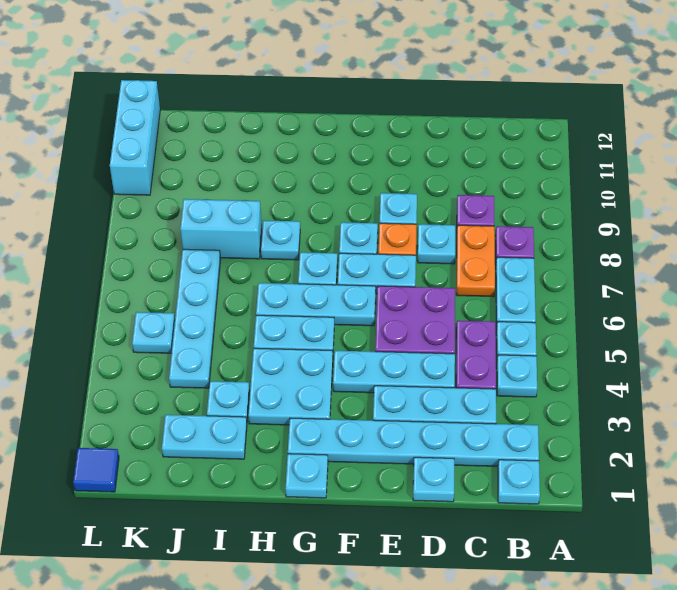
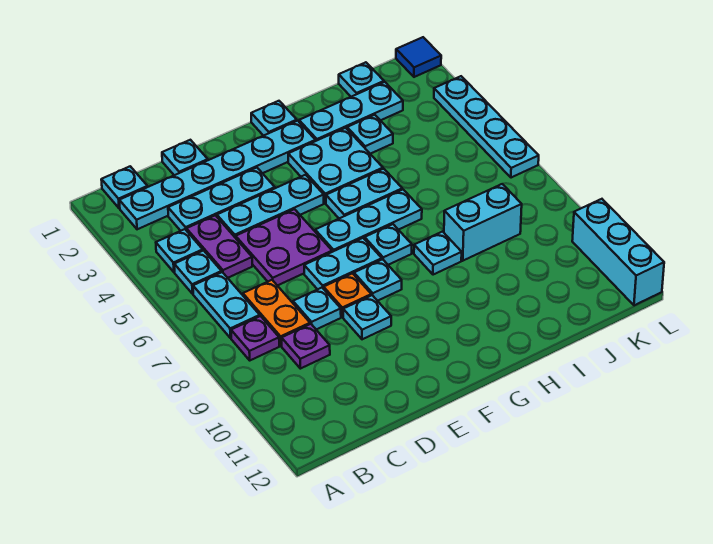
cyan plate I2:J2 level 1 -> cyan plate H2:J2 level 1
cyan plate J4:J7 level 1 -> cyan plate L3:L6 level 1
cyan plate K5 level 1 -> cyan plate J1 level 1

